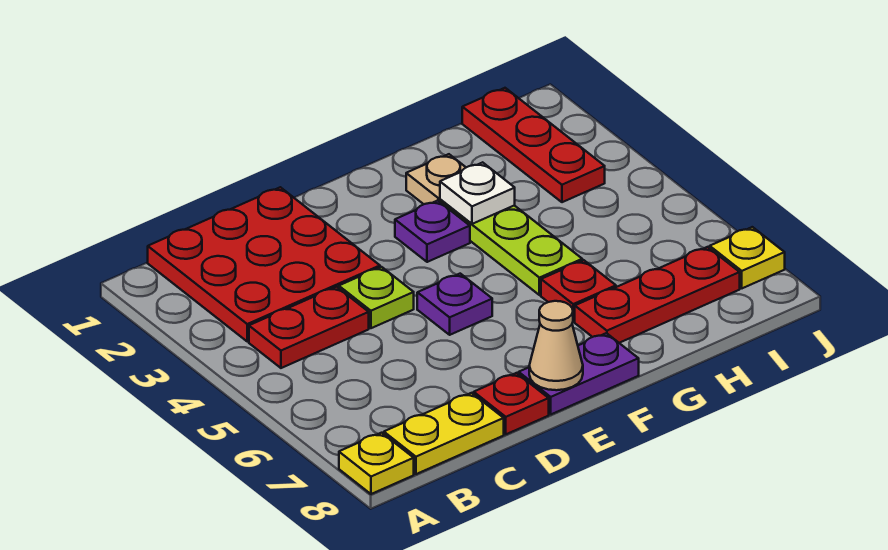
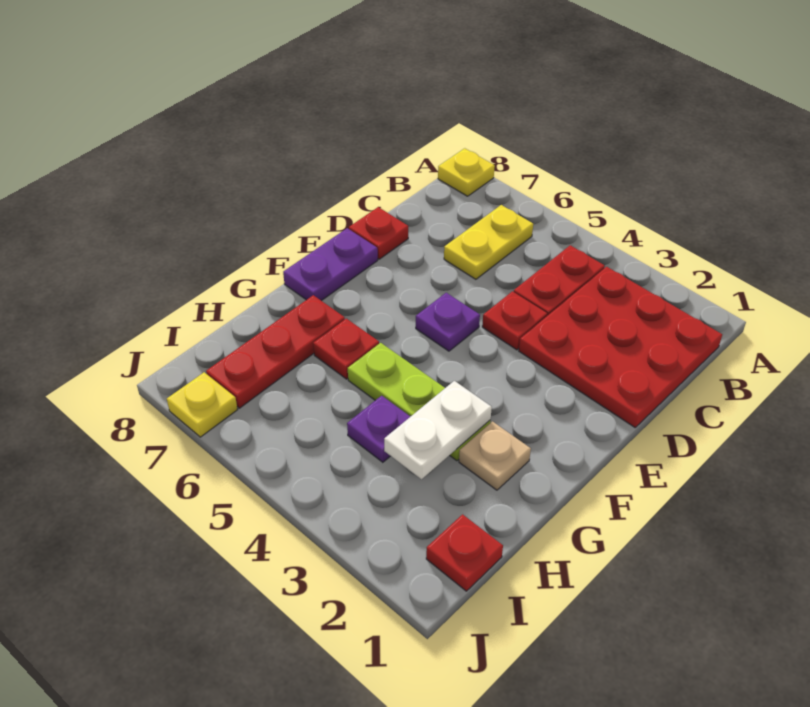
yellow plate B8:C8 level 1 -> yellow plate B6:C6 level 1
lime plate D4 level 1 -> red plate D4 level 1
tan cone E8 level 2 -> none
purple plate F3 level 1 -> purple plate H4 level 1
white plate G3 level 2 -> white plate G3:H3 level 2
red plate I1:I3 level 1 -> red plate I1 level 1

